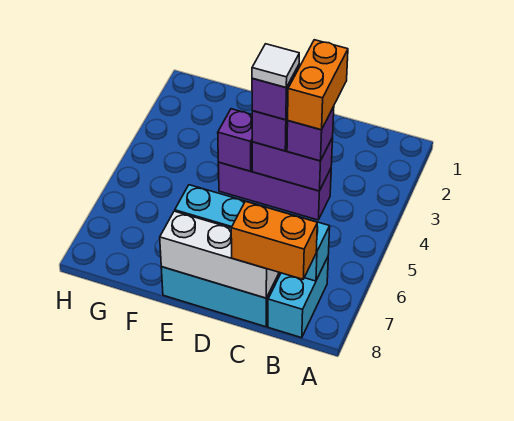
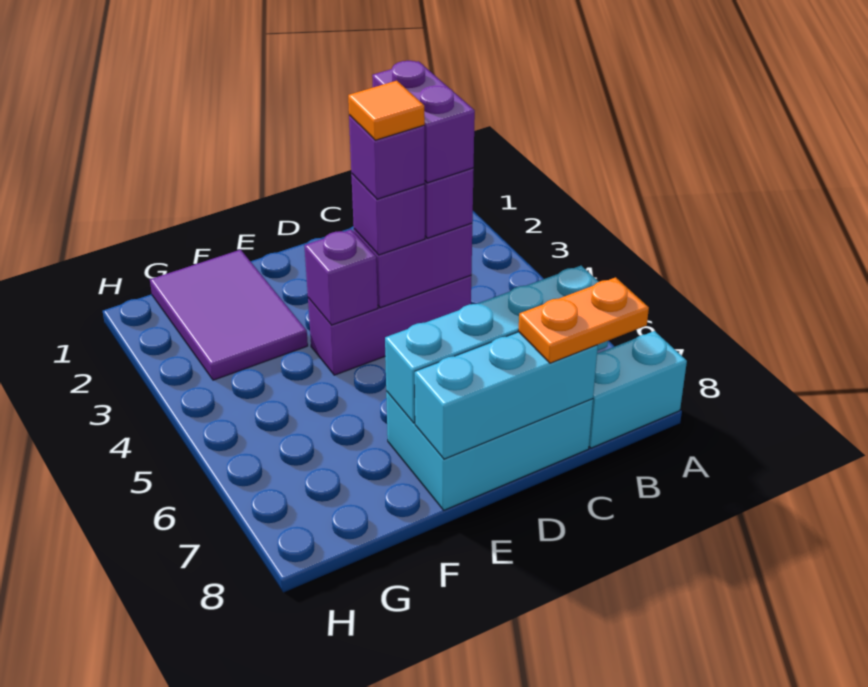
cyan brick B7:B8 level 1 -> cyan brick A8:B8 level 1
orange brick B8:C8 level 3 -> orange plate B8:C8 level 3
orange brick C3:C4 level 4 -> purple brick C3:C4 level 4
white brick C8:E8 level 2 -> cyan brick C8:E8 level 2
white tile D4 level 5 -> orange tile D4 level 5
none -> purple tile F1:G3 level 1

